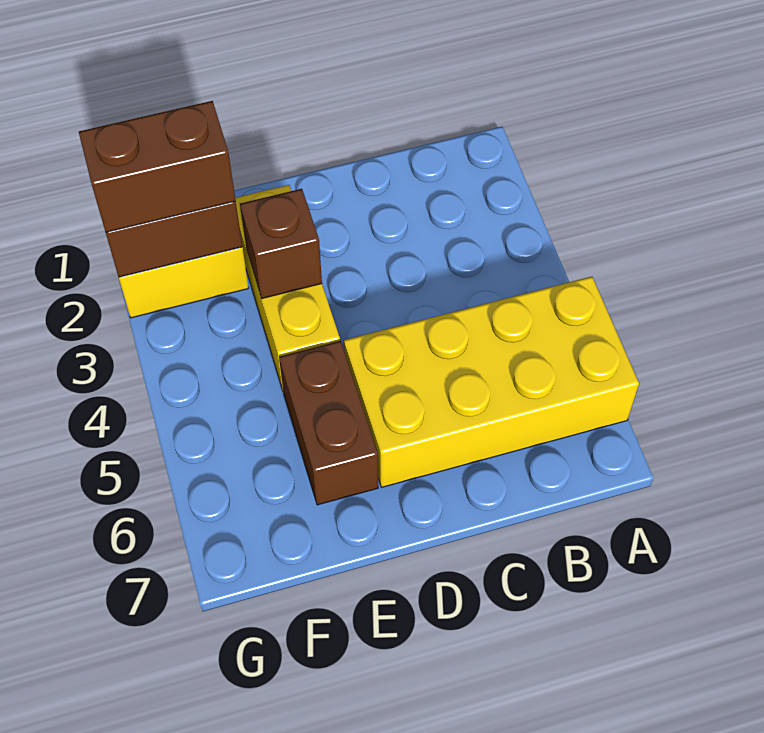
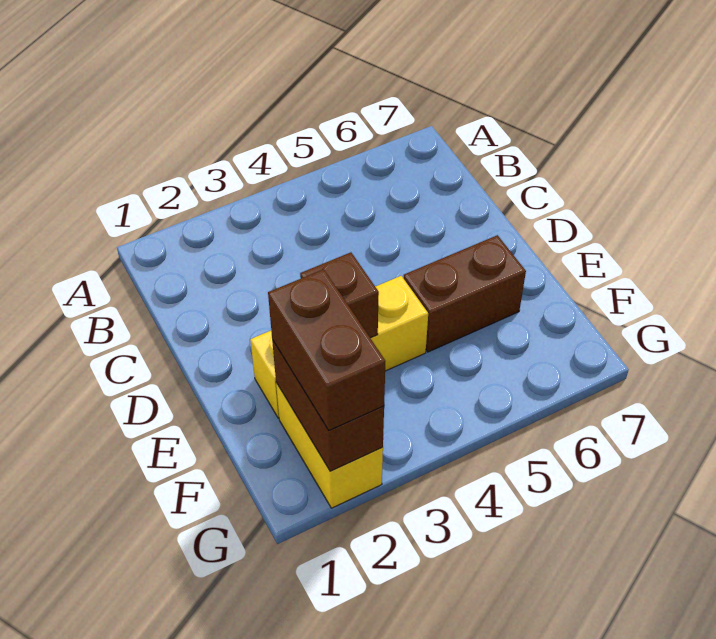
yellow brick A5:D6 level 1 -> none

